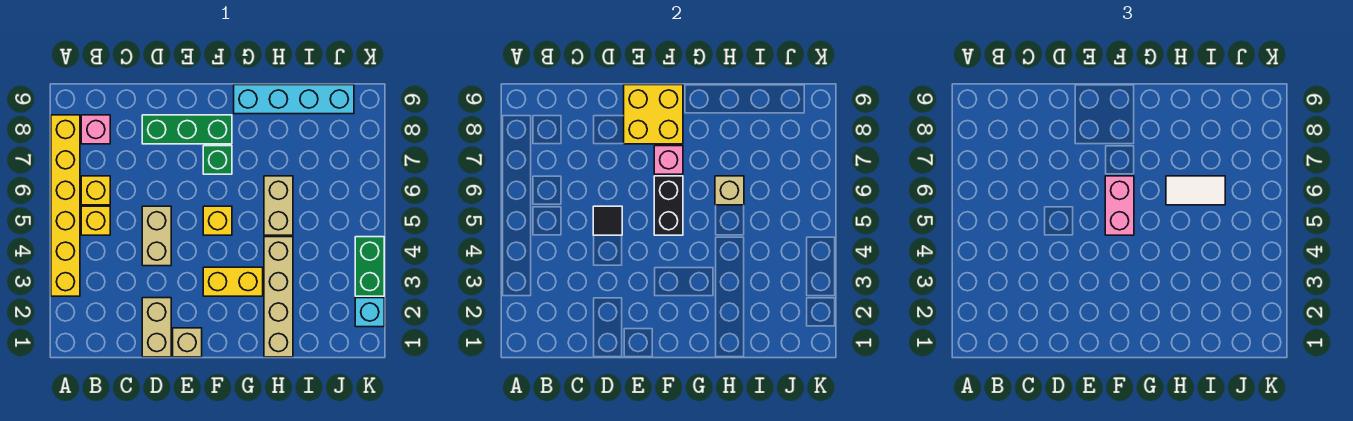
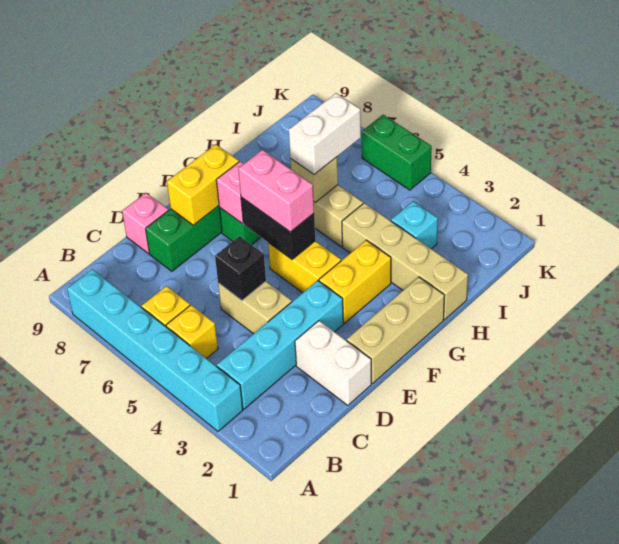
yellow brick A3:A8 level 1 -> cyan brick A3:A8 level 1
pink brick B8 level 1 -> pink brick D9 level 1
tan brick D1:D2 level 1 -> white brick D1:D2 level 1
black tile D5 level 2 -> black brick D5 level 2
tan brick E1 level 1 -> tan brick E1:G1 level 1
yellow brick E8:F9 level 2 -> yellow brick E8:F8 level 2
yellow brick F5 level 1 -> yellow brick F4:F5 level 1
cyan brick G9:J9 level 1 -> cyan brick B3:E3 level 1
white tile H6:I6 level 3 -> white brick H6:I6 level 3
cyan brick K2 level 1 -> cyan brick I3 level 1
green brick K3:K4 level 1 -> green brick K5:K6 level 1

